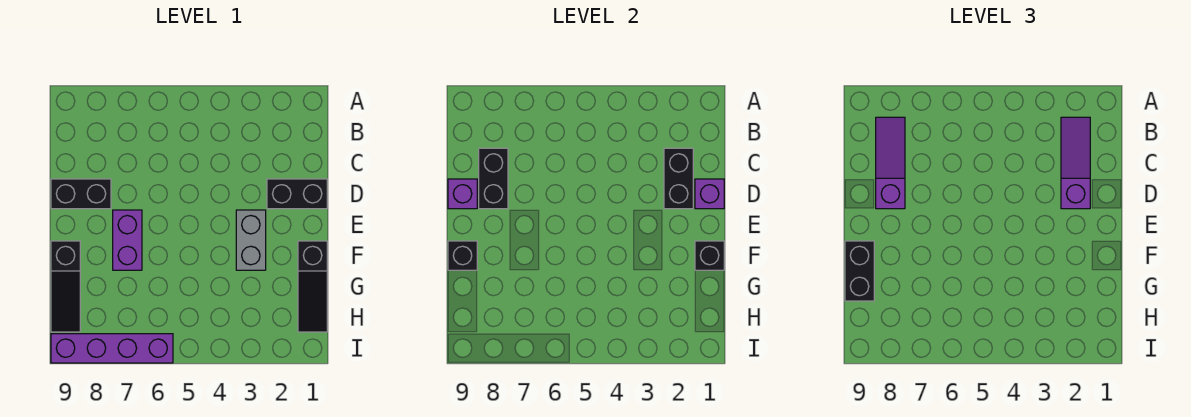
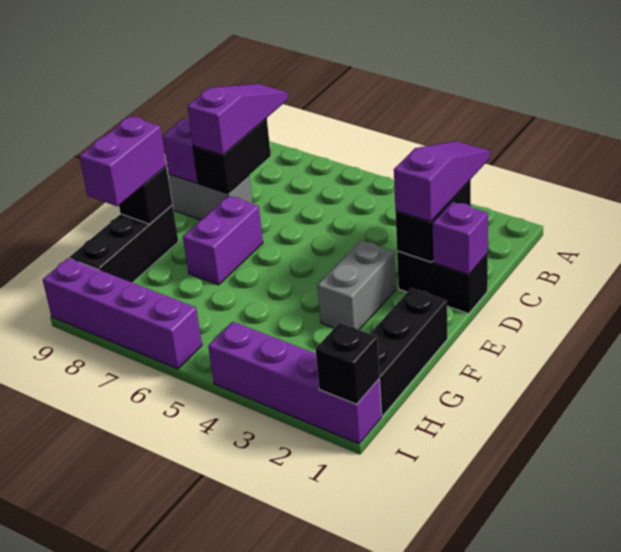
black brick D8:D9 level 1 -> grey brick D8:D9 level 1
black slope F1:H1 level 1 top F -> black brick F1:H1 level 1
black brick F1 level 2 -> black brick I1 level 2
black slope F9:H9 level 1 top F -> black brick F9:H9 level 1
black brick F9:G9 level 3 -> purple brick F9:G9 level 3
none -> purple brick I1:I4 level 1

